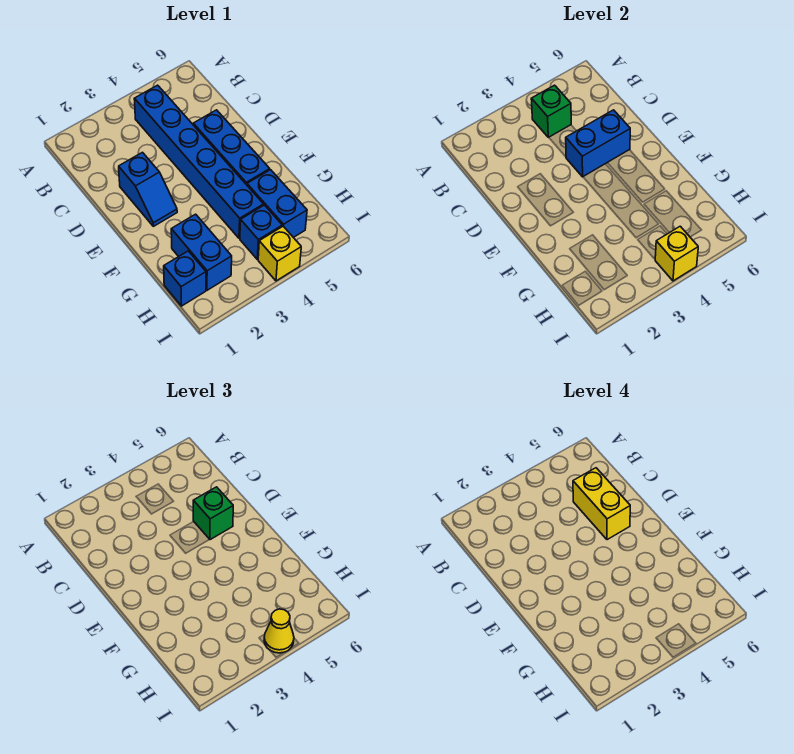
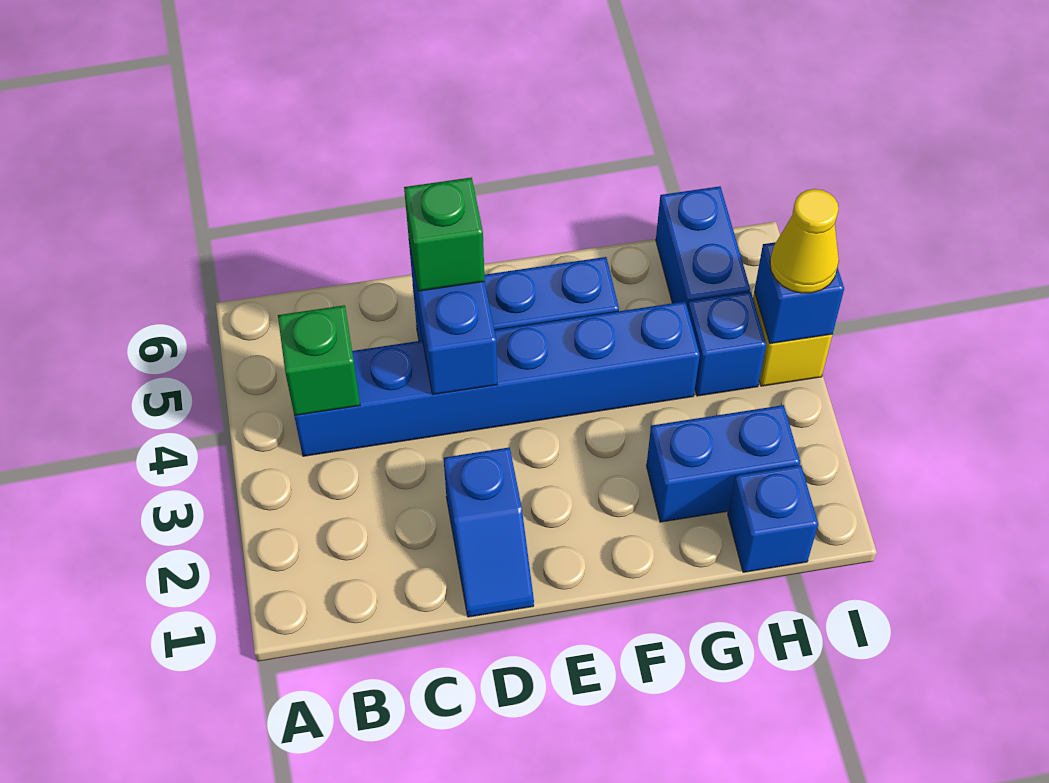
yellow brick C5:D5 level 4 -> none
blue slope D2:E2 level 1 top D -> blue slope D1:D2 level 1 top 2
blue brick G5:H5 level 1 -> blue brick H5:H6 level 1
yellow brick I4 level 2 -> blue brick I4 level 2

